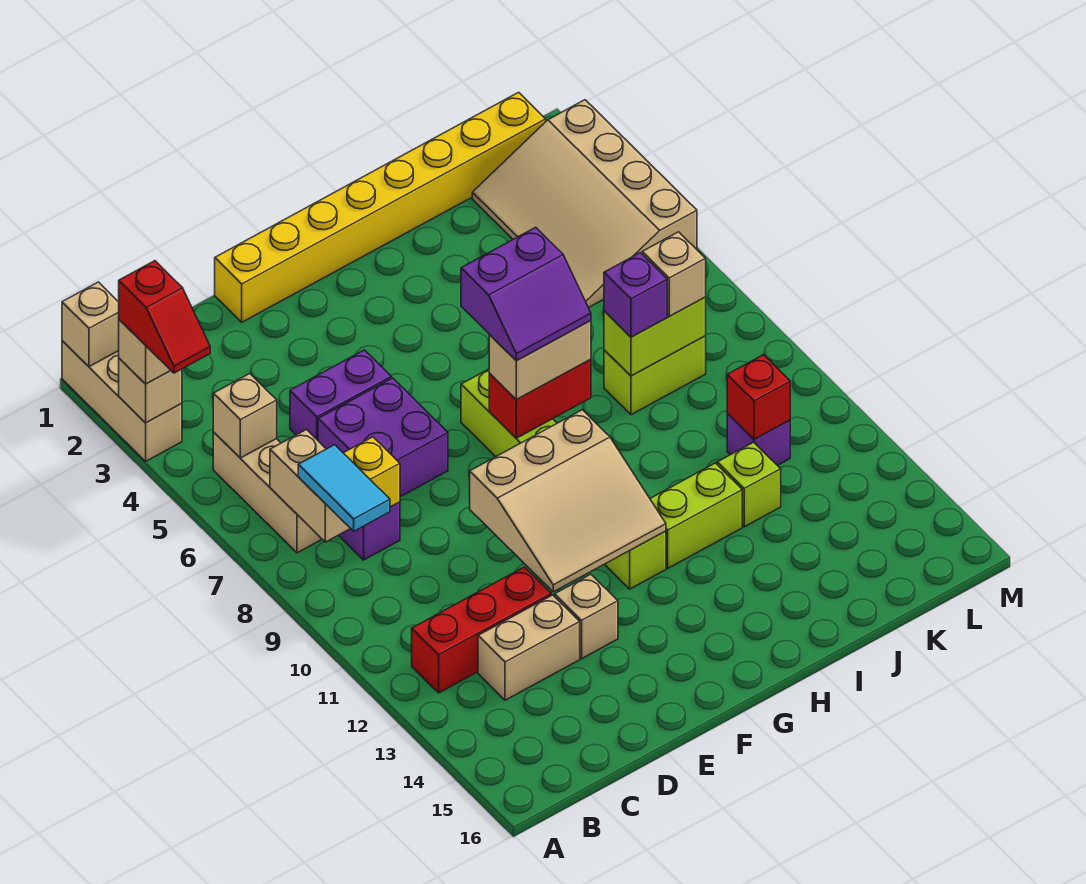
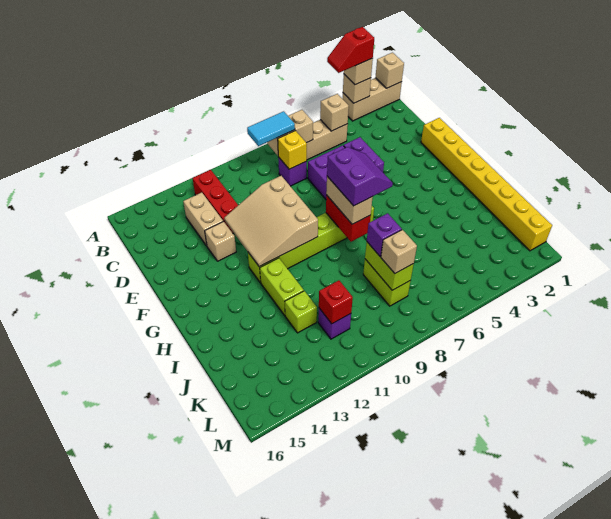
purple slope G7:H8 level 4 top 7 -> purple slope G7:H8 level 4 top 8
tan slope K2:M5 level 1 top M -> none

